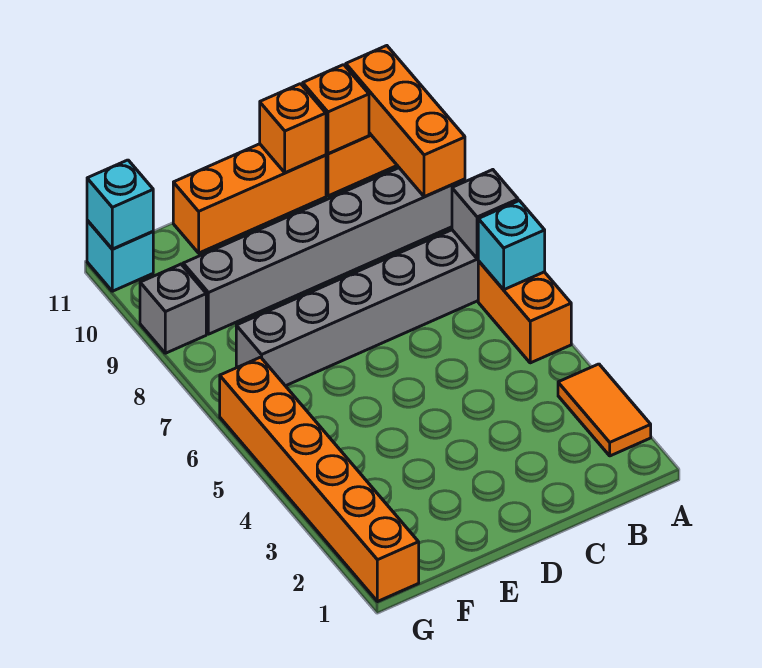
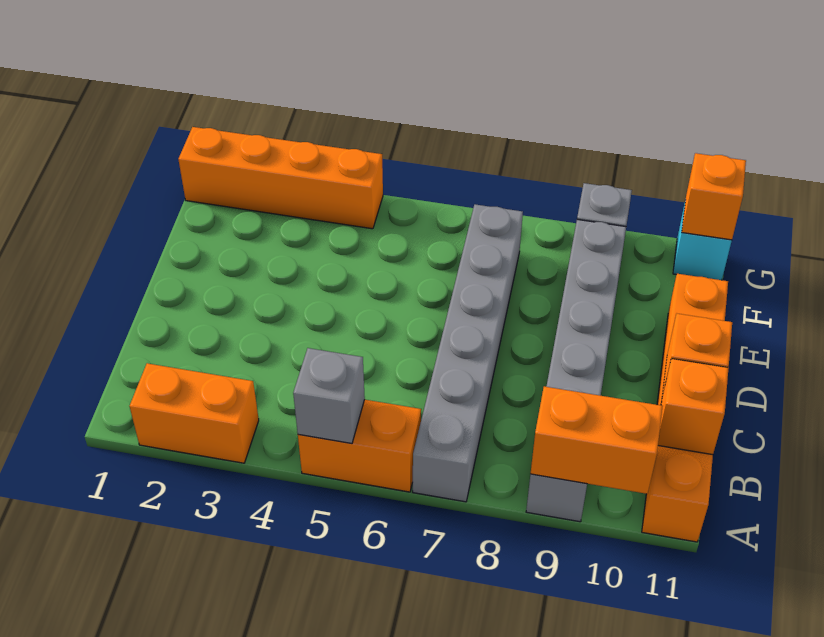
orange tile A2:A3 level 1 -> orange brick A2:A3 level 1
cyan brick A6 level 2 -> none
grey brick A7 level 2 -> grey brick A5 level 2
orange brick A9:A11 level 2 -> orange brick A9:A10 level 2
orange brick G1:G6 level 1 -> orange brick G1:G4 level 1
cyan brick G11 level 2 -> orange brick G11 level 2

